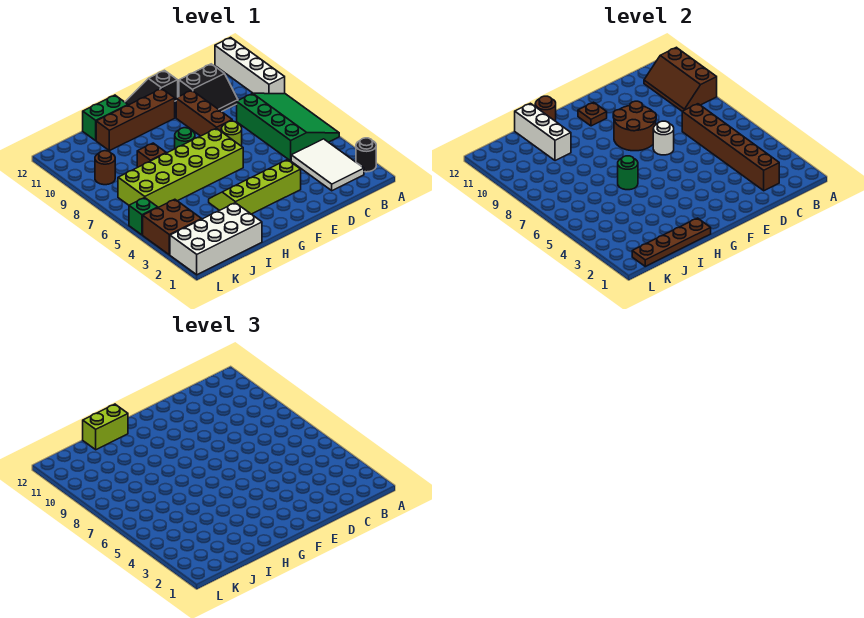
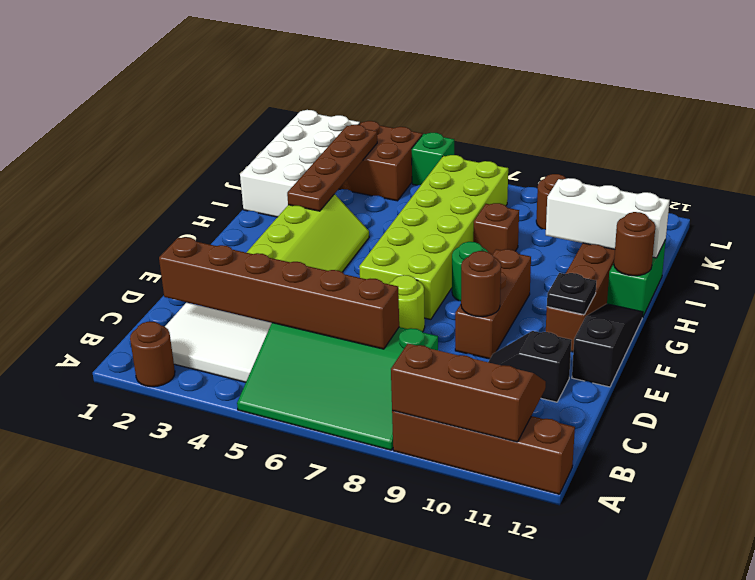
black round brick A2 level 1 -> brown round brick A2 level 1
white brick A9:A12 level 1 -> brown brick A9:A12 level 1
black slope C10:D11 level 1 top 11 -> black slope D10:D11 level 1 top 11
white round brick E7 level 2 -> none
brown brick E8:E10 level 1 -> brown brick E9:G9 level 1
brown round brick E8:F9 level 2 -> brown round brick E9 level 2
brown plate F11 level 2 -> black plate F11 level 2
brown plate H1:K1 level 2 -> brown plate H3:K3 level 2
green round brick H6 level 2 -> none
lime brick H12:I12 level 3 -> none

